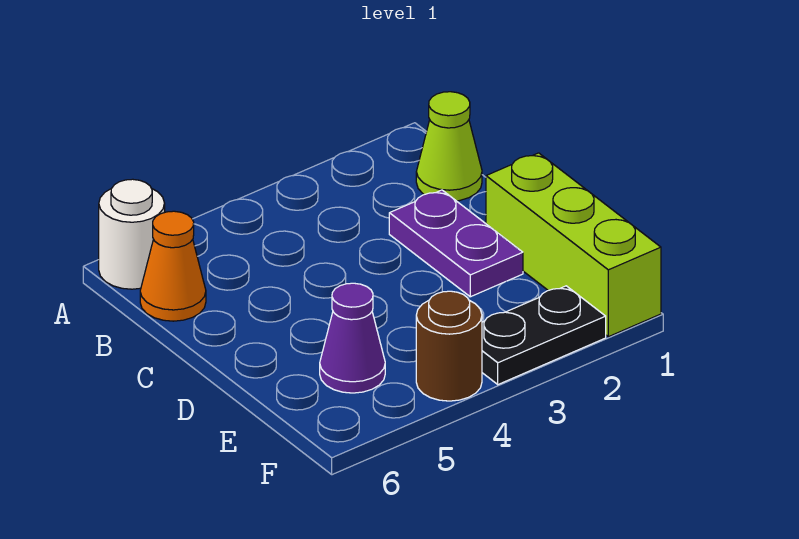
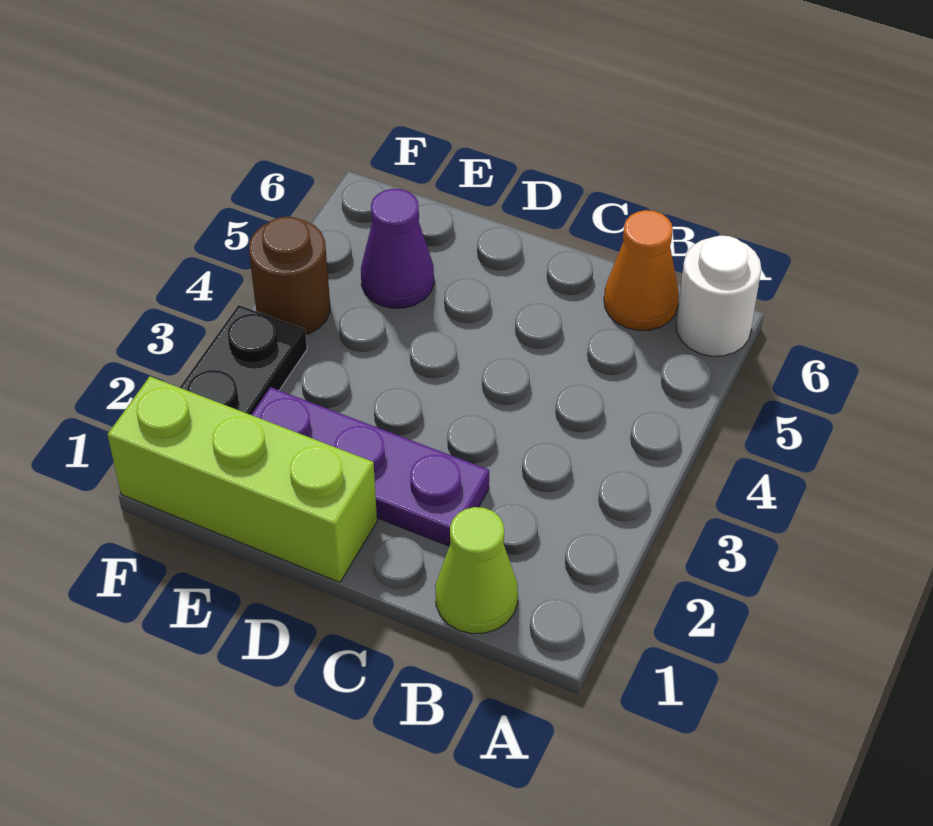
purple plate C2:D2 level 1 -> purple plate C2:E2 level 1

